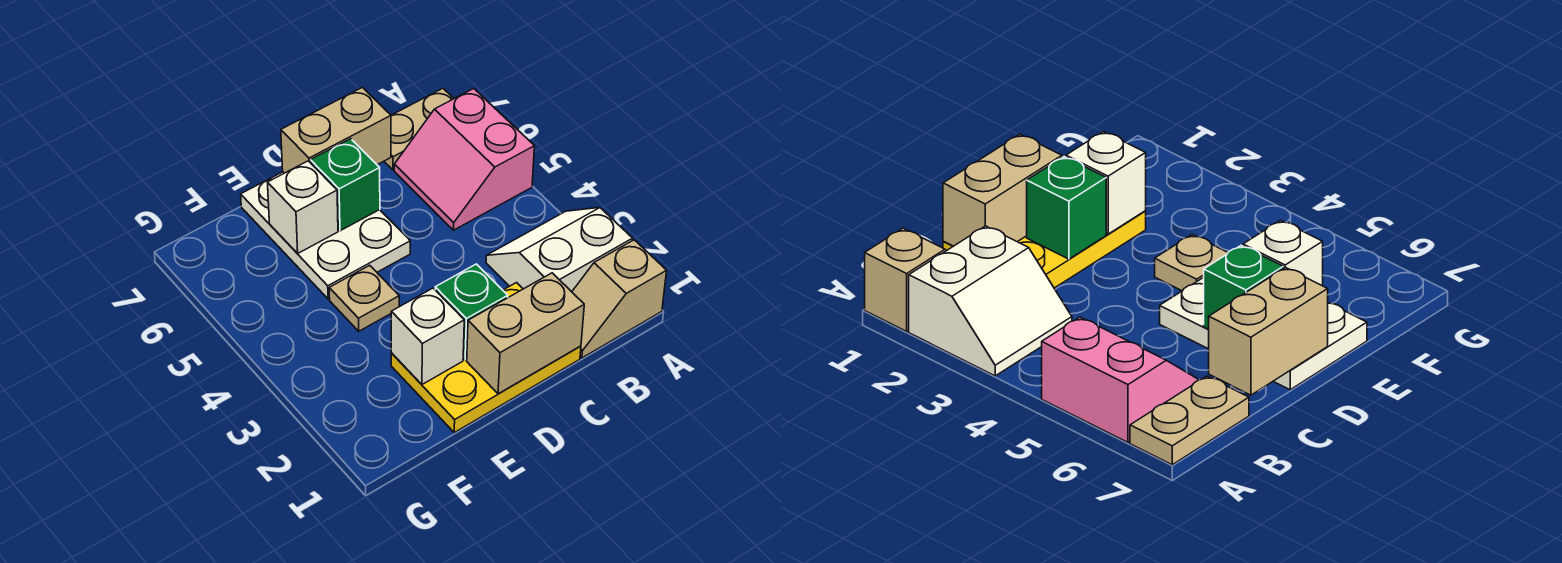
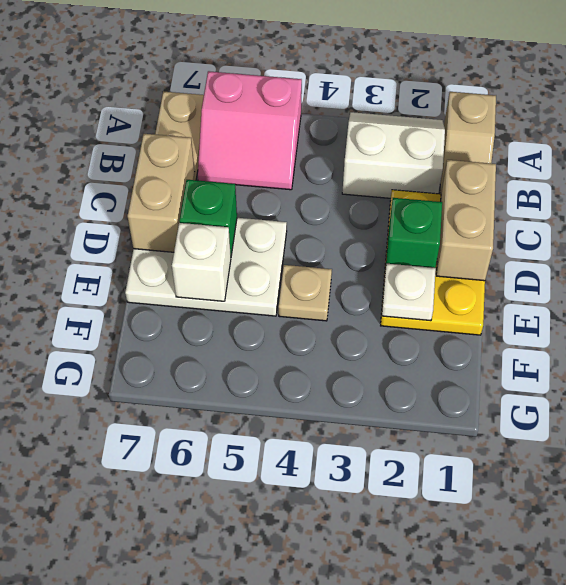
white slope A2:B3 level 1 top 2 -> white slope A2:B3 level 1 top B
white brick E2 level 2 -> white plate E2 level 2

